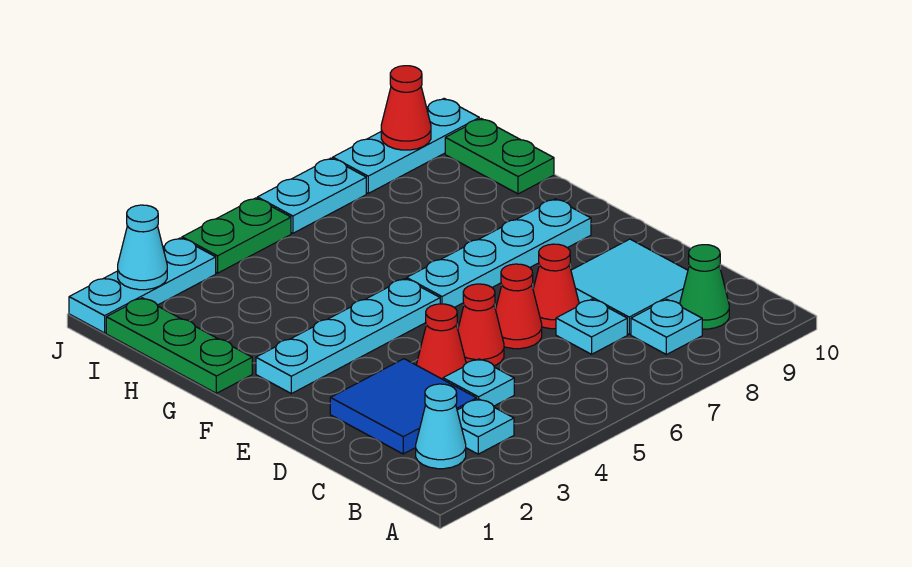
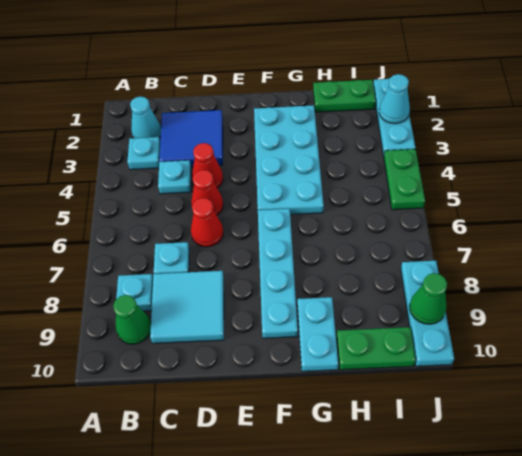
red cone D7 level 1 -> none
cyan plate F2:F5 level 1 -> cyan plate F2:G5 level 1
green plate G1:I1 level 1 -> green plate H1:I1 level 1
cyan plate J6:J7 level 1 -> cyan plate G9:G10 level 1
red cone J9 level 2 -> green cone J9 level 2

